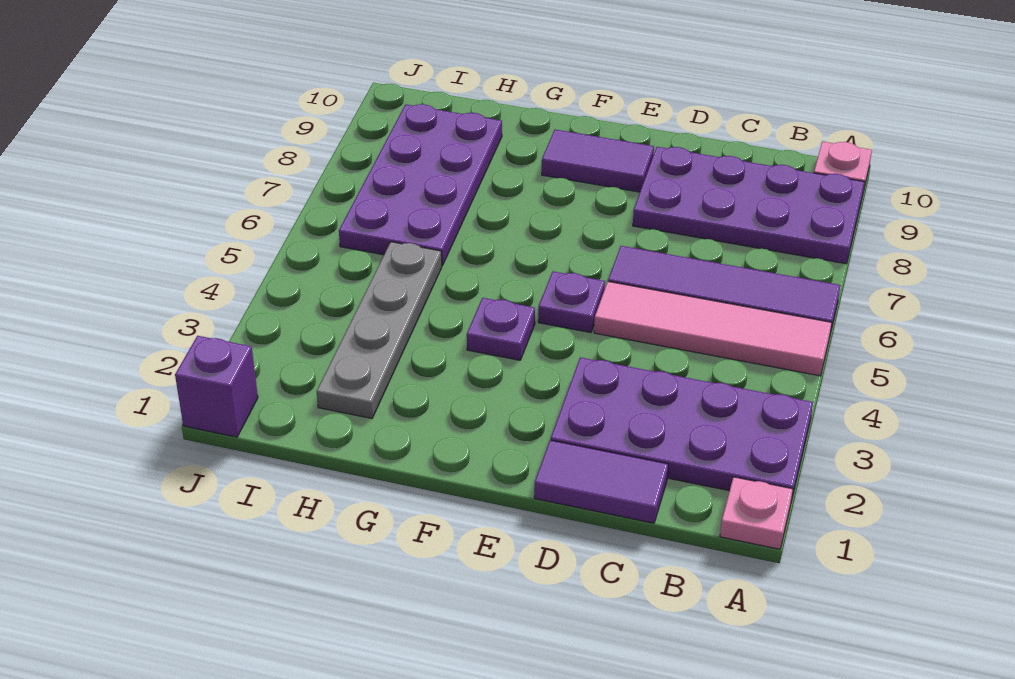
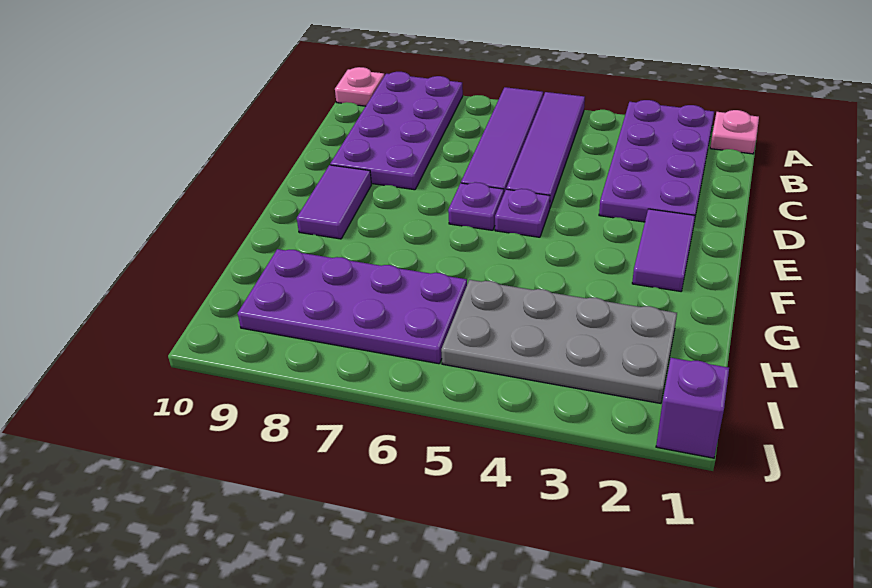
pink tile A5:D5 level 1 -> purple tile A5:D5 level 1
purple tile C1:D1 level 1 -> purple tile E2:F2 level 1
purple plate F4 level 1 -> purple plate E6 level 1
grey plate H2:H5 level 1 -> grey plate H2:I5 level 1

